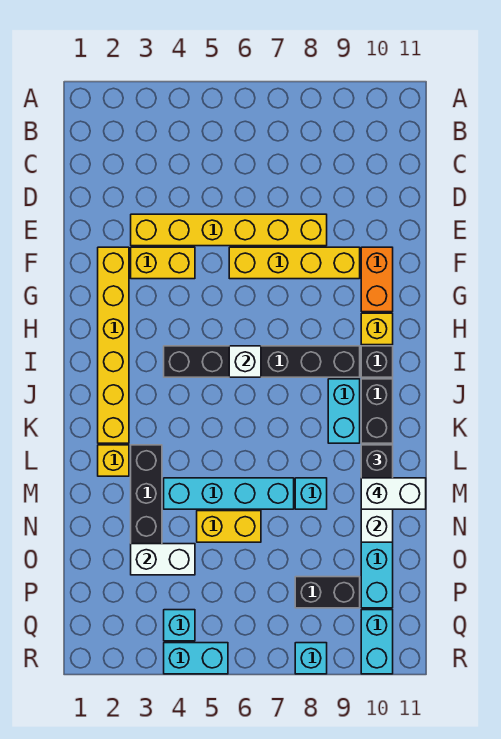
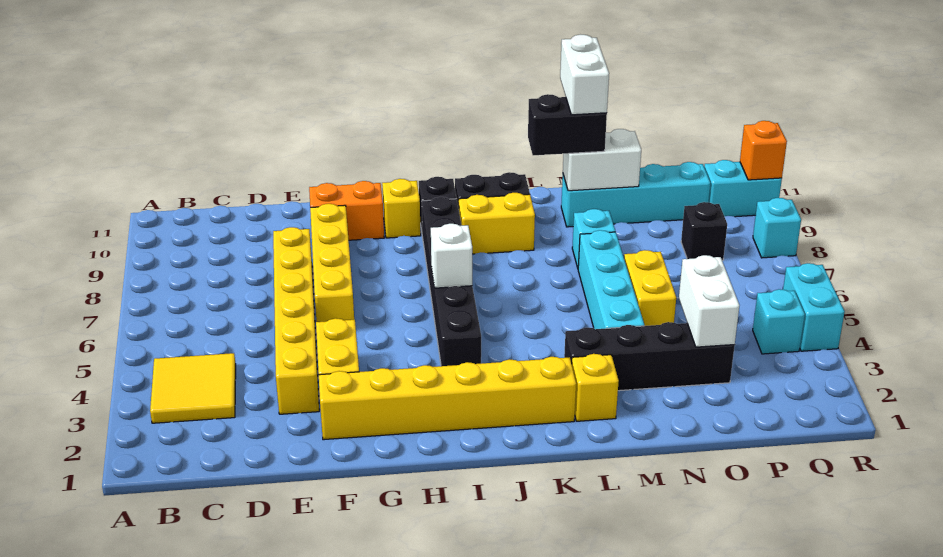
none -> yellow tile B3:C4 level 1
cyan brick J9:K9 level 1 -> yellow brick J9:K9 level 1
black brick P8:P9 level 1 -> black brick P8 level 1
none -> orange brick R10 level 2

